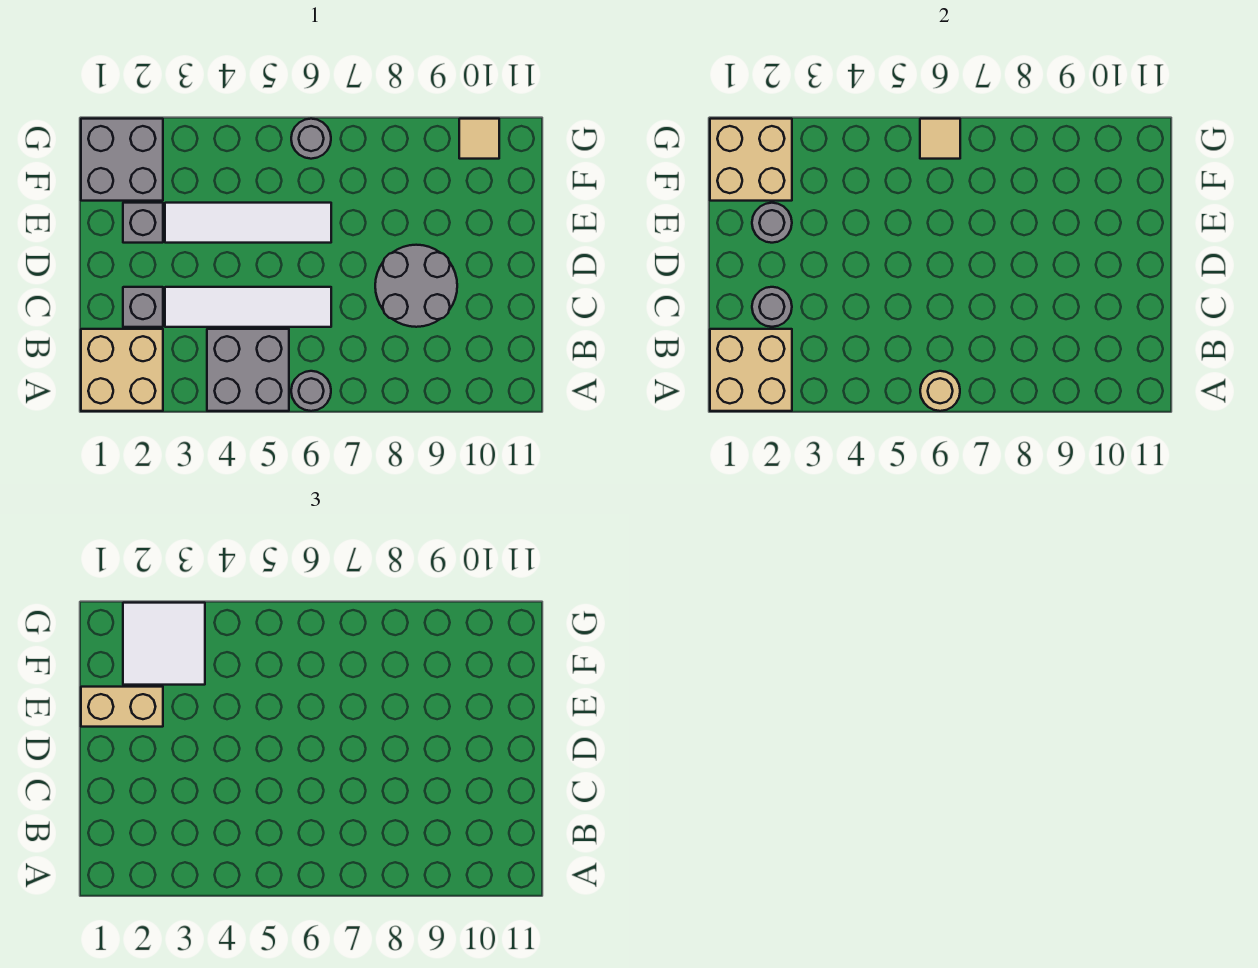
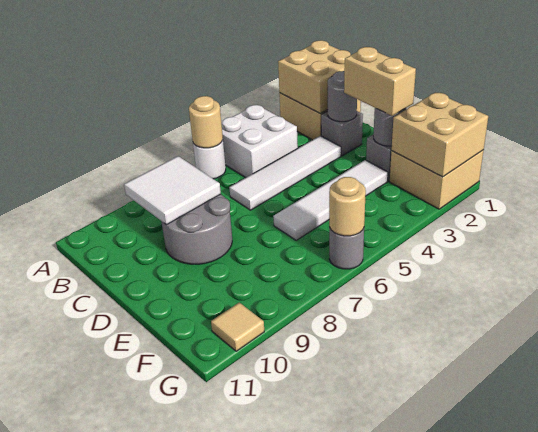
grey brick A4:B5 level 1 -> white brick A4:B5 level 1
grey round brick A6 level 1 -> white round brick A6 level 1
tan brick E1:E2 level 3 -> tan brick D2:E2 level 3
grey brick F1:G2 level 1 -> tan brick F1:G2 level 1
white tile F2:G3 level 3 -> white tile B8:C9 level 2
tan tile G6 level 2 -> tan round brick G6 level 2

